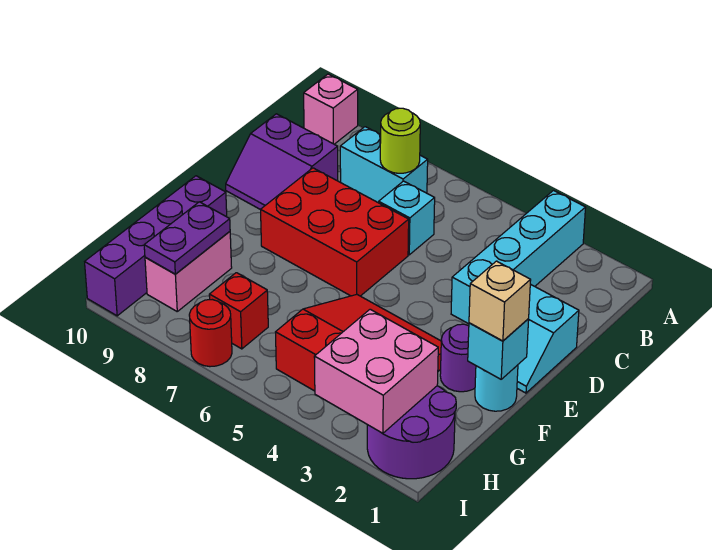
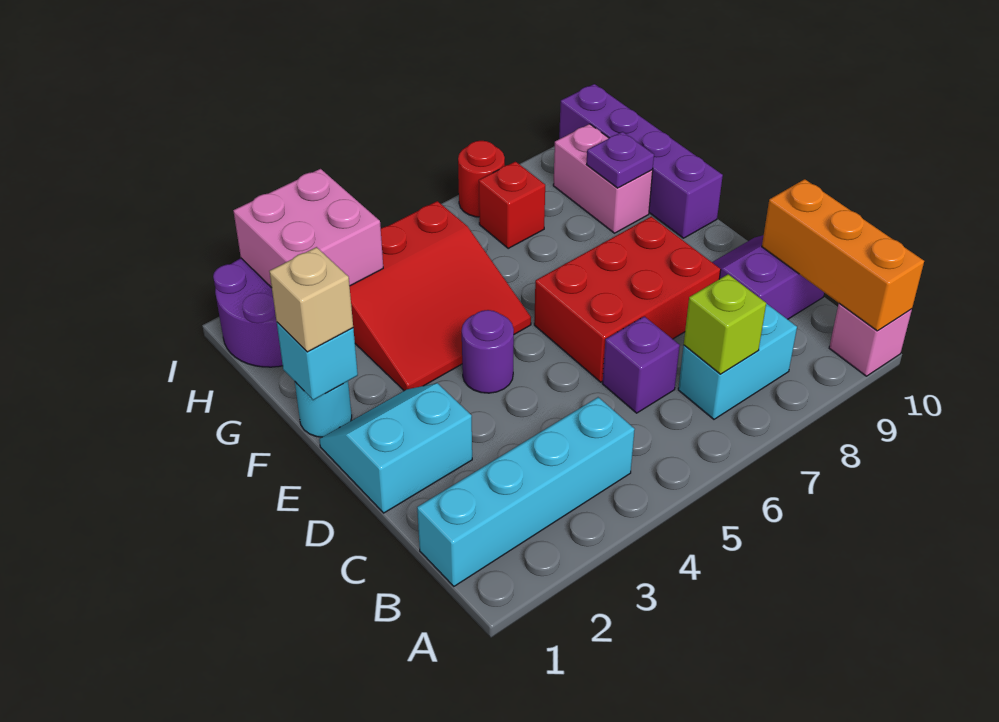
cyan brick A3:D3 level 1 -> cyan brick B1:B4 level 1
none -> orange brick A10:C10 level 2
lime round brick B7 level 2 -> lime brick B7 level 2
cyan brick C6 level 1 -> purple brick C6 level 1
purple round brick F2 level 1 -> purple round brick E4 level 1
purple plate G9:H9 level 2 -> purple plate G9 level 2

